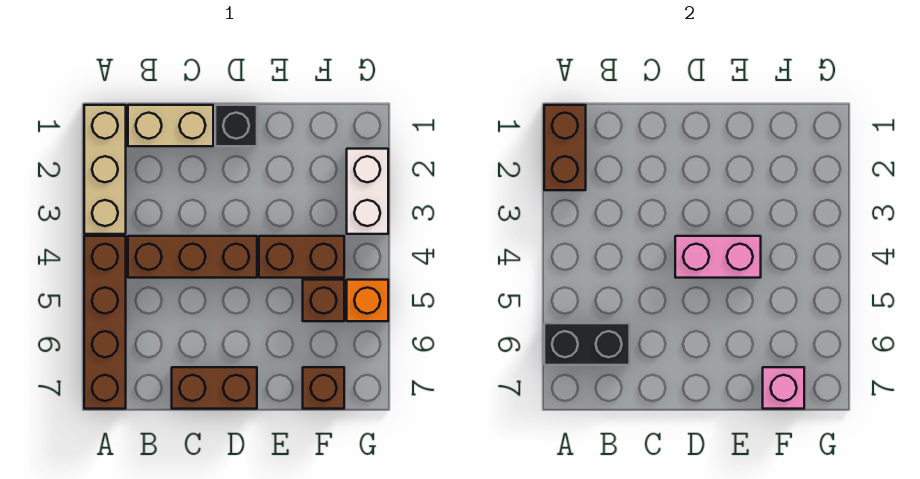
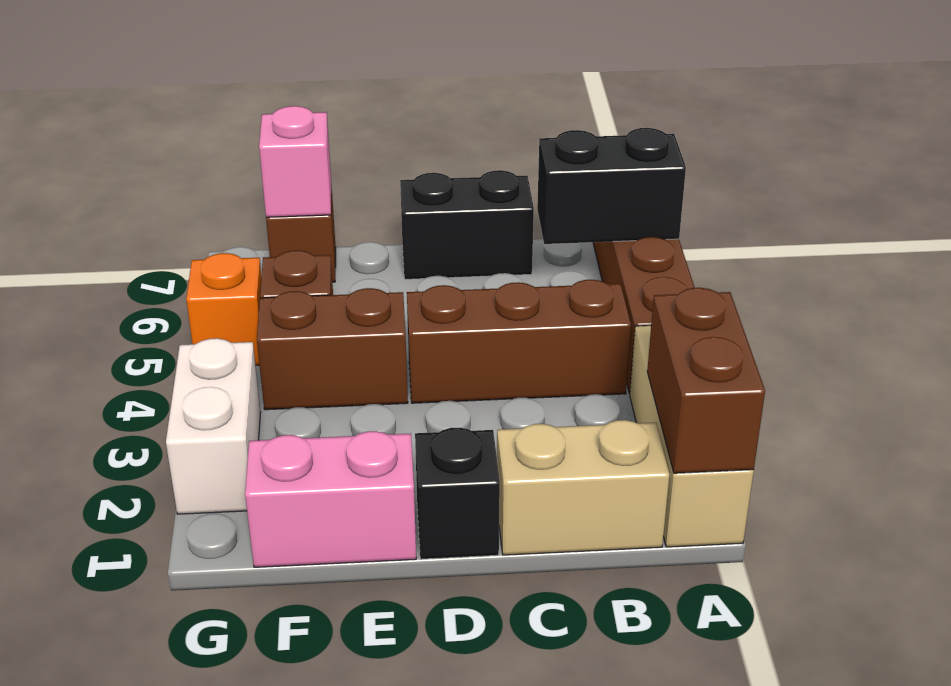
brown brick C7:D7 level 1 -> black brick C7:D7 level 1
pink brick D4:E4 level 2 -> pink brick E1:F1 level 1

